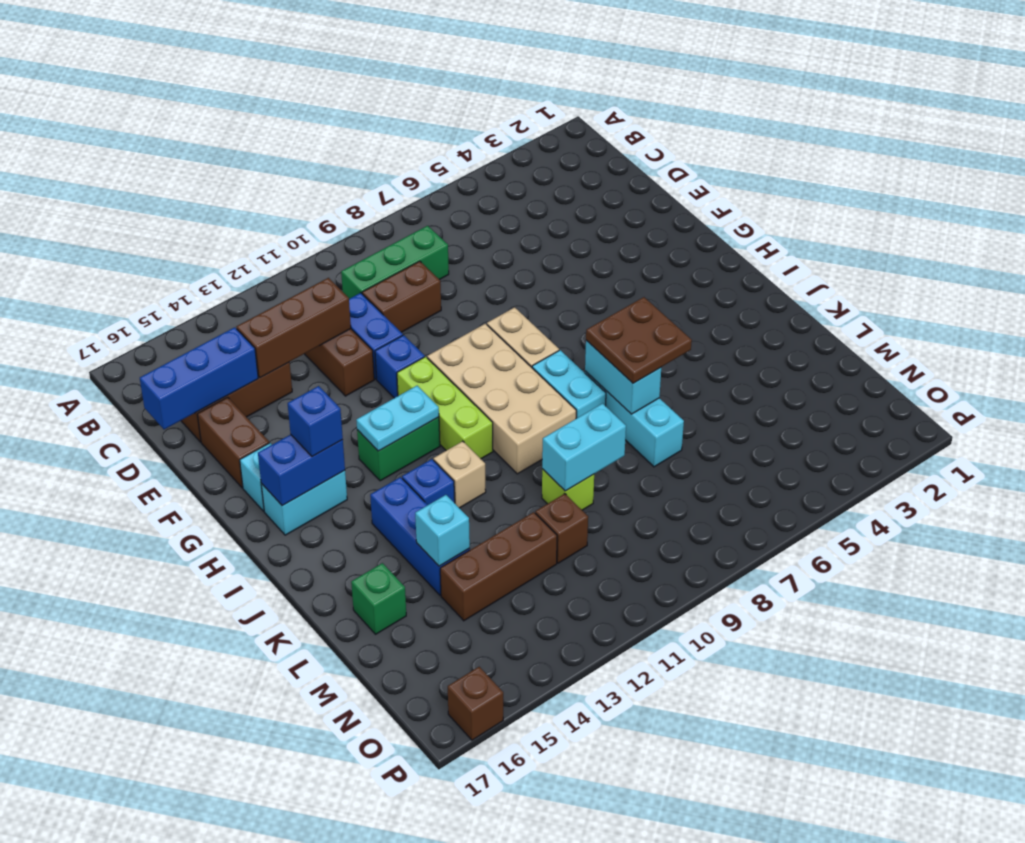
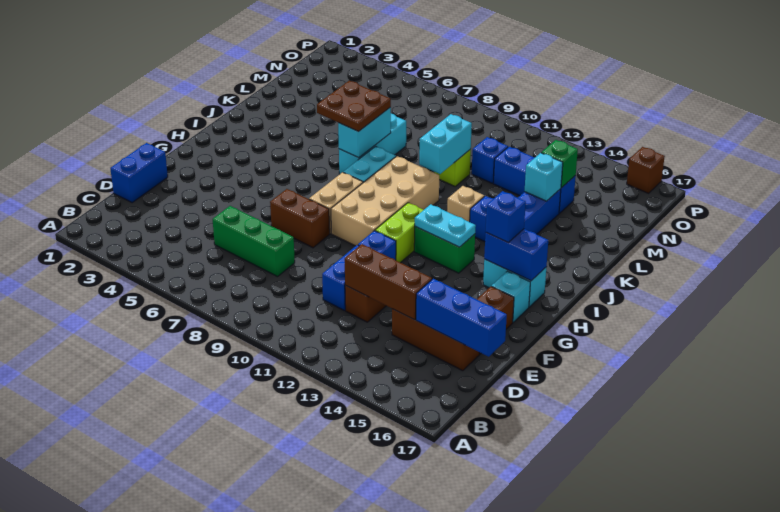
green brick C8:C10 level 1 -> green brick D6:D8 level 1
none -> blue brick D1:E1 level 1
brown brick D9:D10 level 1 -> brown brick F7:F8 level 1
lime brick G11:I11 level 1 -> lime brick G11:H11 level 1
cyan brick L9:L10 level 2 -> cyan brick K10:L10 level 2
green brick L16 level 1 -> green brick M14 level 2
brown brick M11 level 1 -> blue brick M11 level 1
brown brick M12:M14 level 1 -> blue brick M12:M14 level 1

